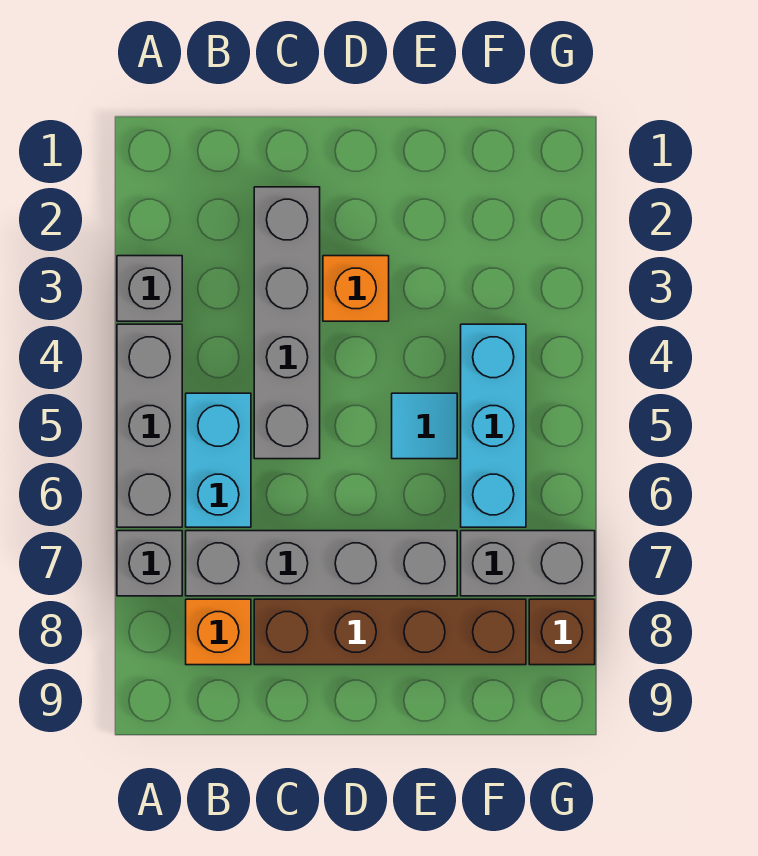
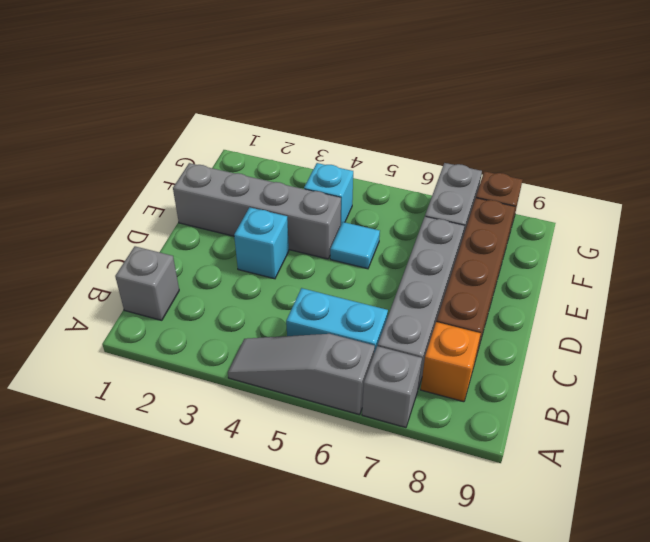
grey brick A3 level 1 -> grey brick B1 level 1
grey brick A4:A6 level 1 -> grey slope A4:A6 level 1 top 6
grey brick C2:C5 level 1 -> grey brick E1:E4 level 1
orange brick D3 level 1 -> cyan brick D3 level 1
cyan brick F4:F6 level 1 -> cyan brick F4 level 1

